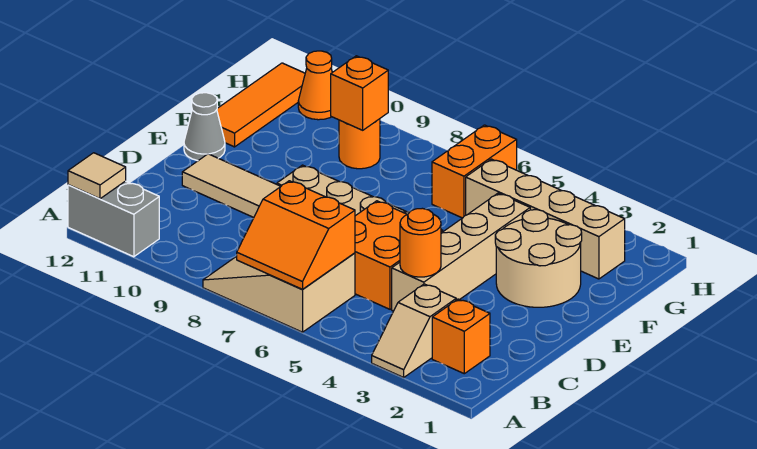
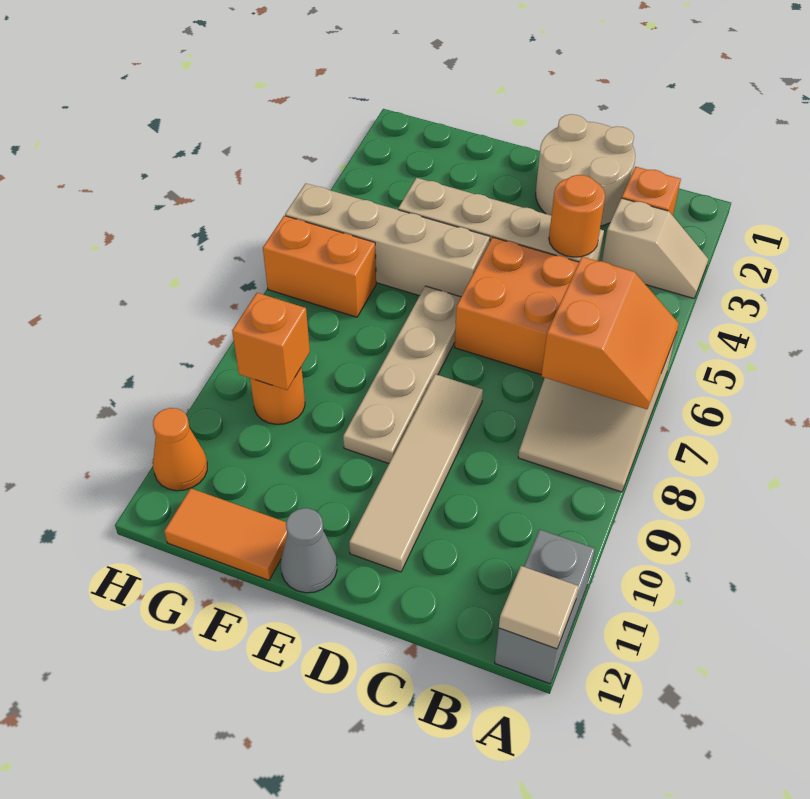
tan round brick E2:F3 level 1 -> tan round brick C1:D2 level 1
orange tile F12:H12 level 1 -> orange tile F12:G12 level 1
tan brick G2:G5 level 1 -> tan brick E5:H5 level 1

